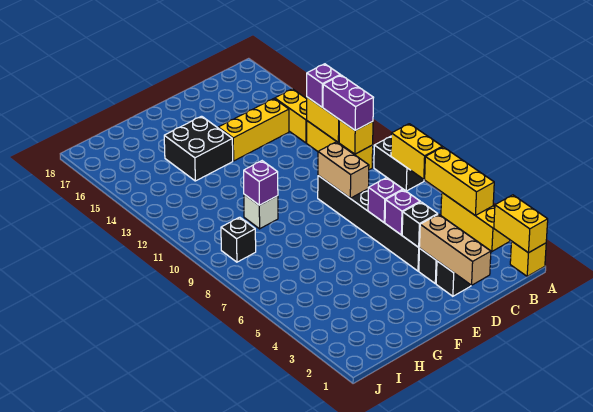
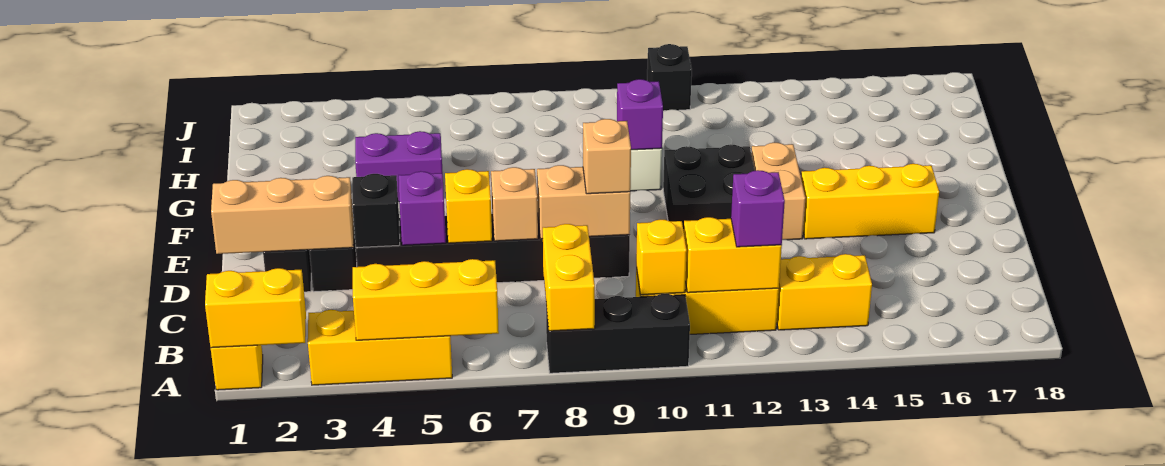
yellow brick A7:A8 level 2 -> yellow brick A8:B8 level 2
black brick A8:A9 level 1 -> black brick A8:A10 level 1
purple brick B10:B11 level 3 -> purple brick G4:G5 level 1
yellow brick C14:E14 level 1 -> yellow brick E14:E16 level 1
purple brick D6 level 2 -> yellow brick D6 level 2
none -> tan brick D7 level 2
none -> tan brick D9 level 3
none -> tan brick E13:F13 level 1
black brick F14:G15 level 1 -> black brick E11:F12 level 1
black brick I9 level 1 -> black brick J11 level 1

